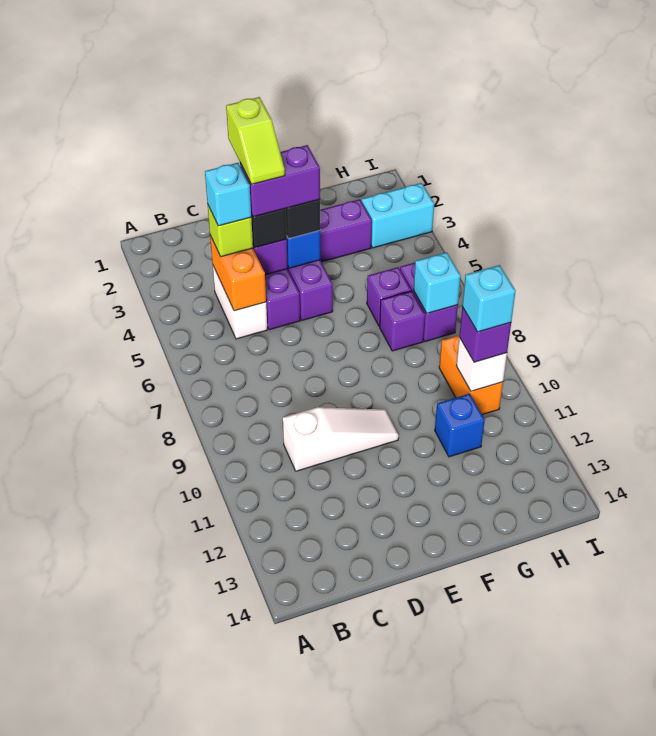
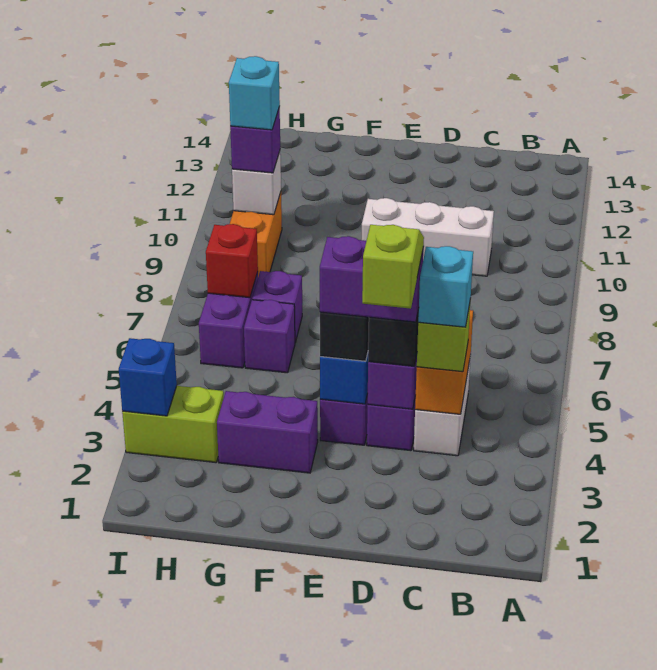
white slope C10:E10 level 1 top C -> white brick C10:E10 level 1
blue brick G11 level 1 -> blue brick I3 level 2
cyan brick H3:I3 level 1 -> lime brick H3:I3 level 1
cyan brick H7 level 2 -> red brick H7 level 2

